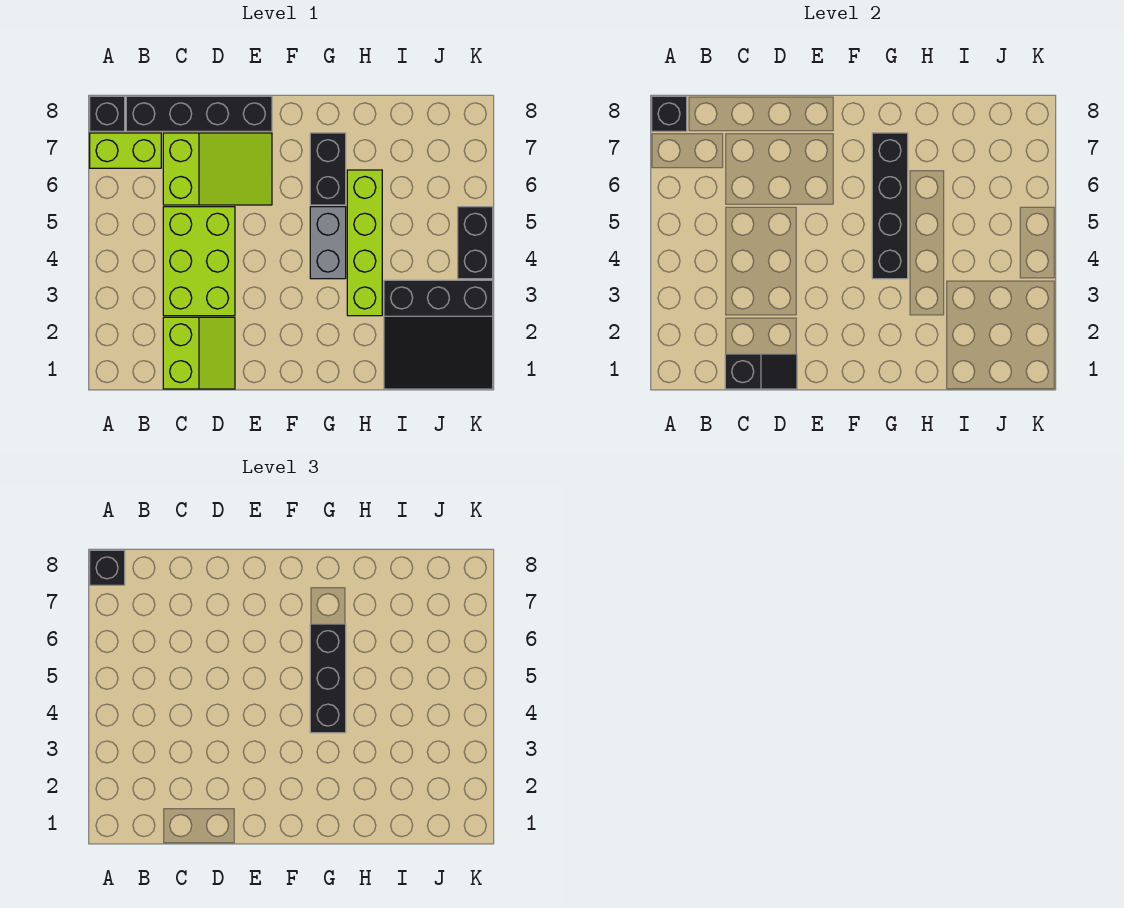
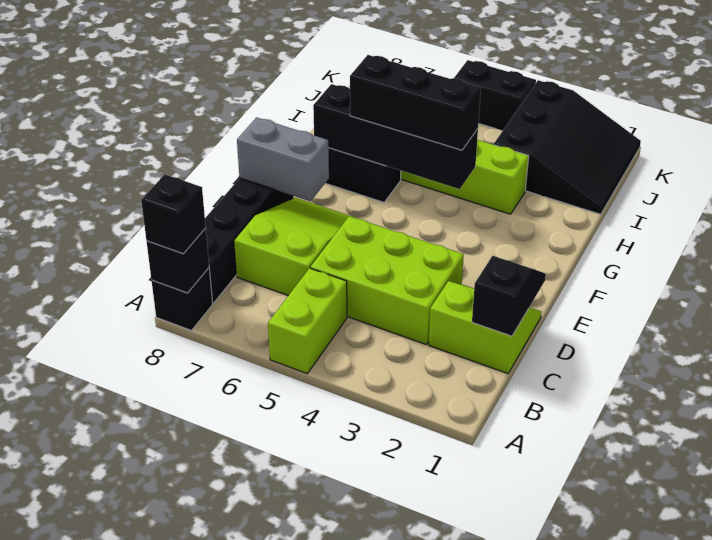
lime brick A7:B7 level 1 -> lime brick A5:B5 level 1
grey brick G4:G5 level 1 -> grey brick E7:E8 level 2

